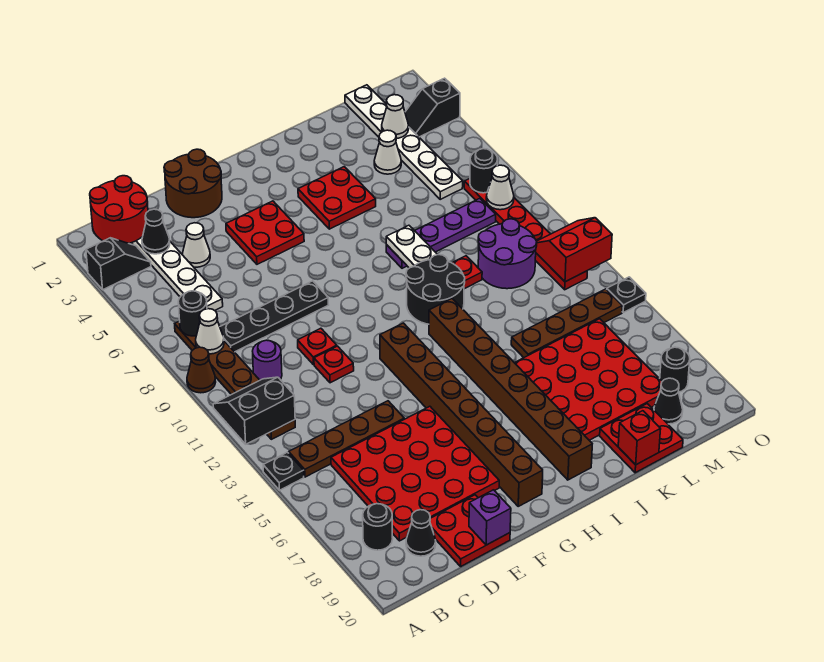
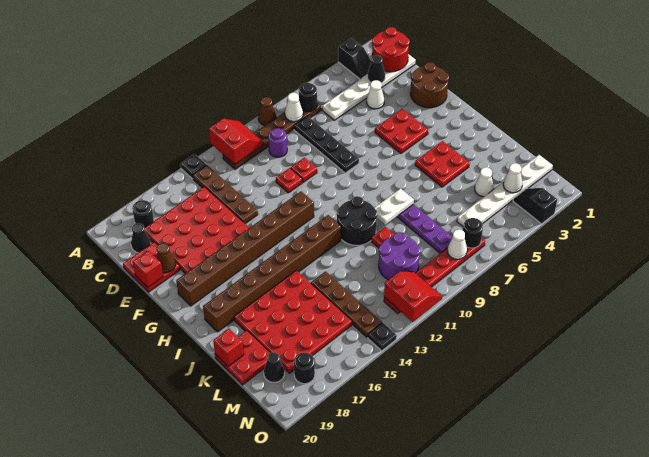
black slope A11:B12 level 2 top 12 -> red slope A11:B12 level 2 top 12
none -> brown cone E19 level 2
purple brick E20 level 2 -> red brick E20 level 2

